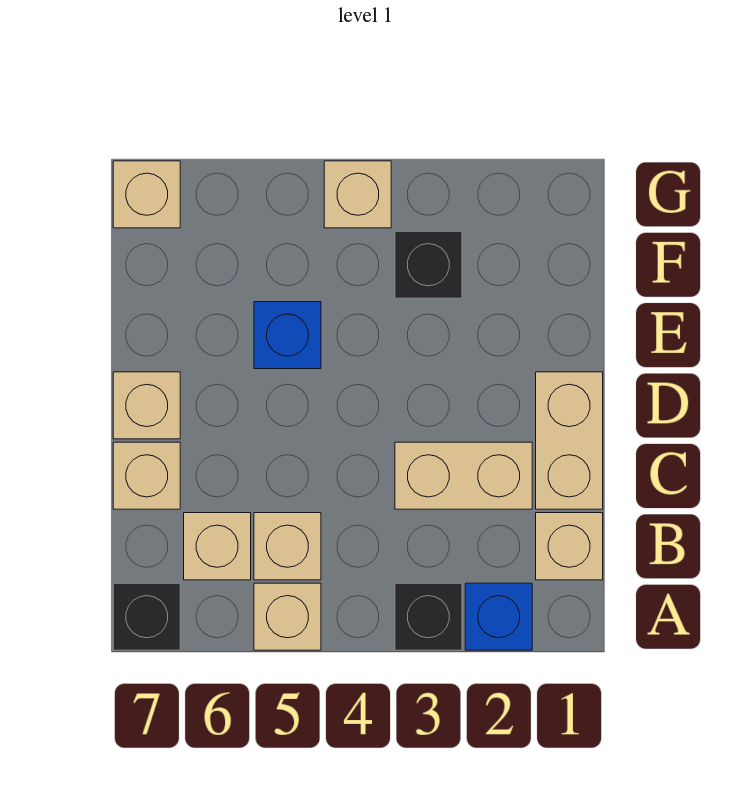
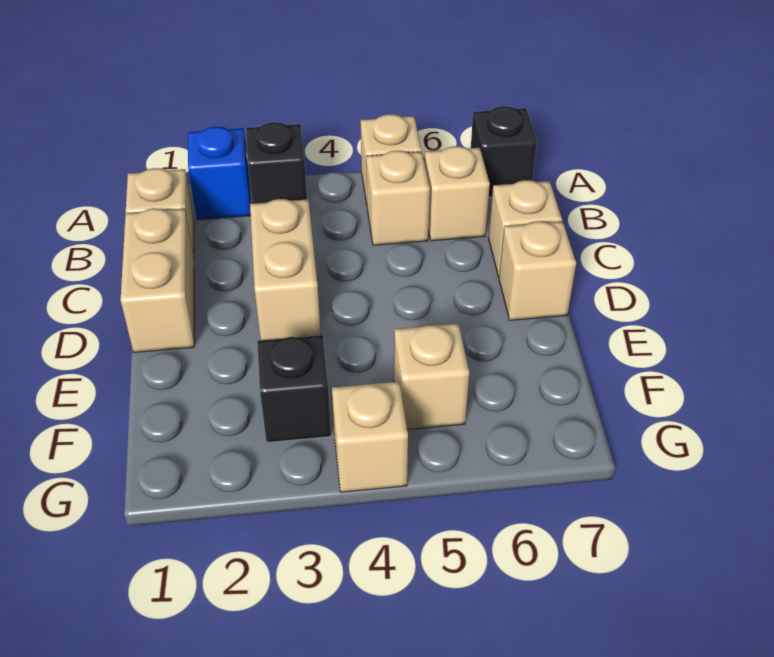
tan brick C2:C3 level 1 -> tan brick C3:D3 level 1
blue brick E5 level 1 -> none
tan brick G7 level 1 -> tan brick F5 level 1

